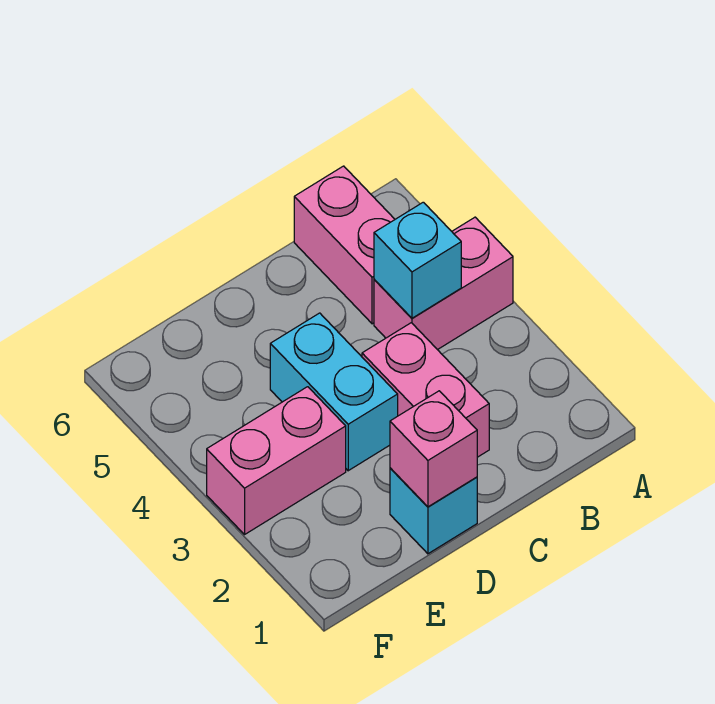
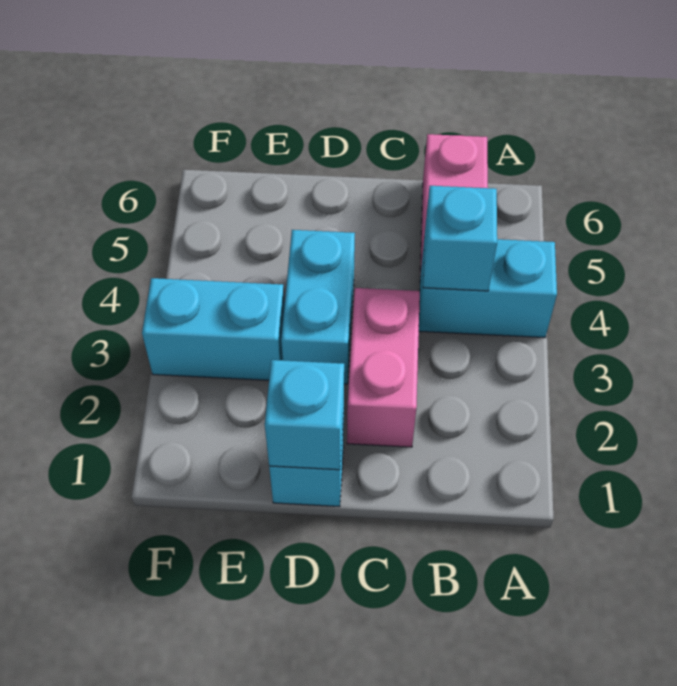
pink brick A4:B4 level 1 -> cyan brick A4:B4 level 1
pink brick D1 level 2 -> cyan brick D1 level 2
pink brick E3:F3 level 1 -> cyan brick E3:F3 level 1

